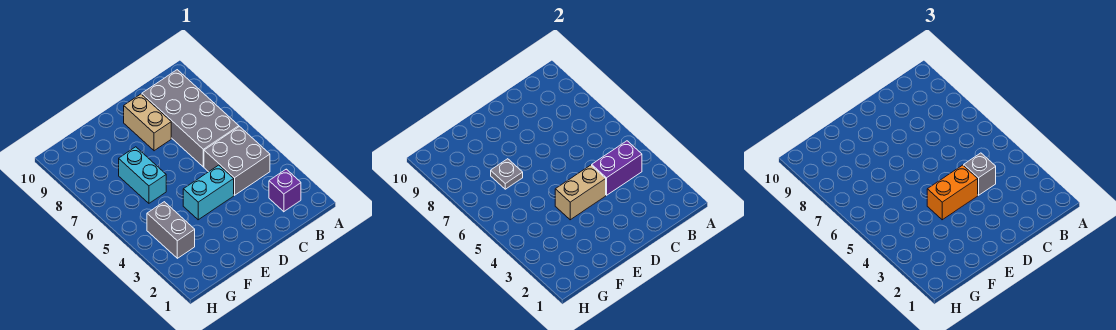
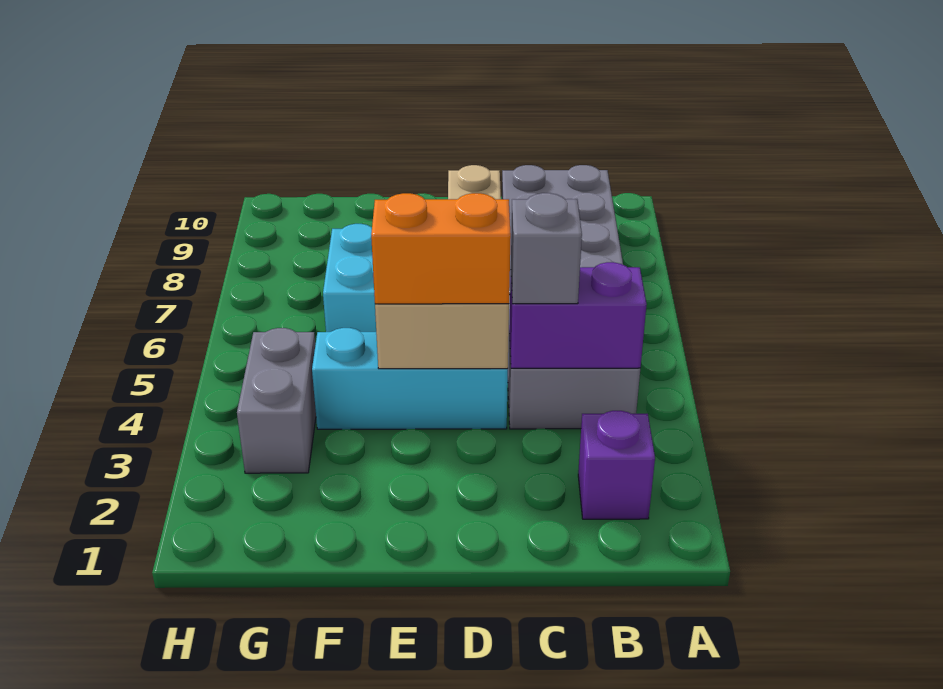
cyan brick D4:E4 level 1 -> cyan brick D4:F4 level 1
grey plate F7 level 2 -> none

